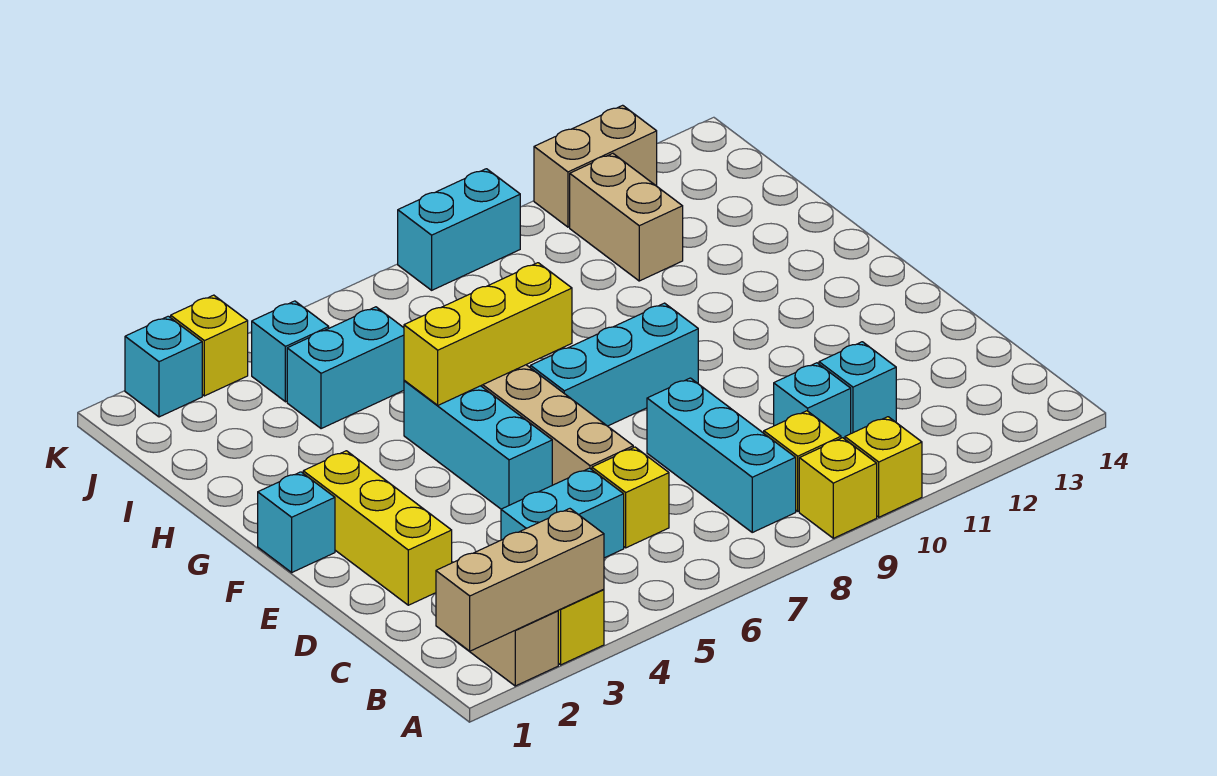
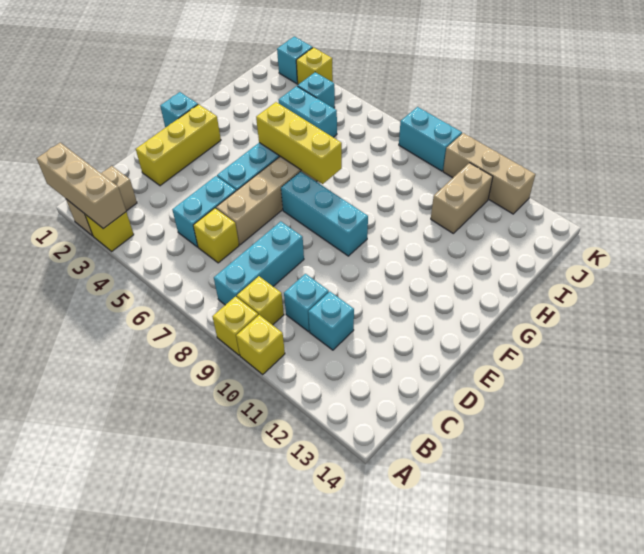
cyan brick C4:C5 level 1 -> cyan brick C5:D5 level 1
tan brick K11:K12 level 1 -> tan brick K10:K12 level 1

